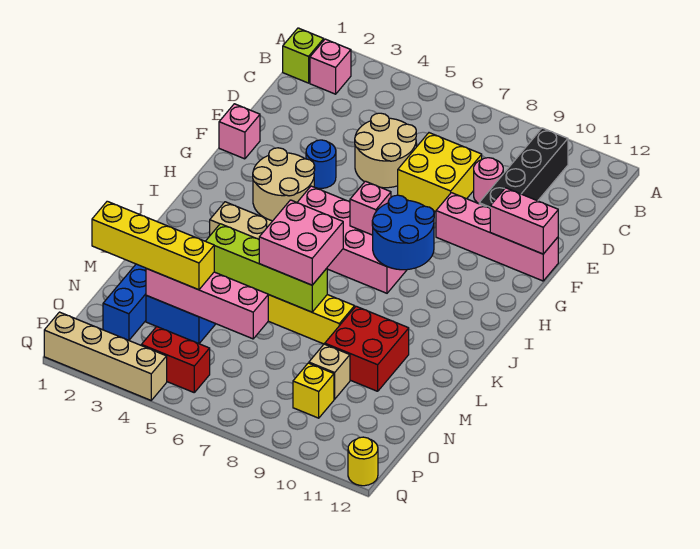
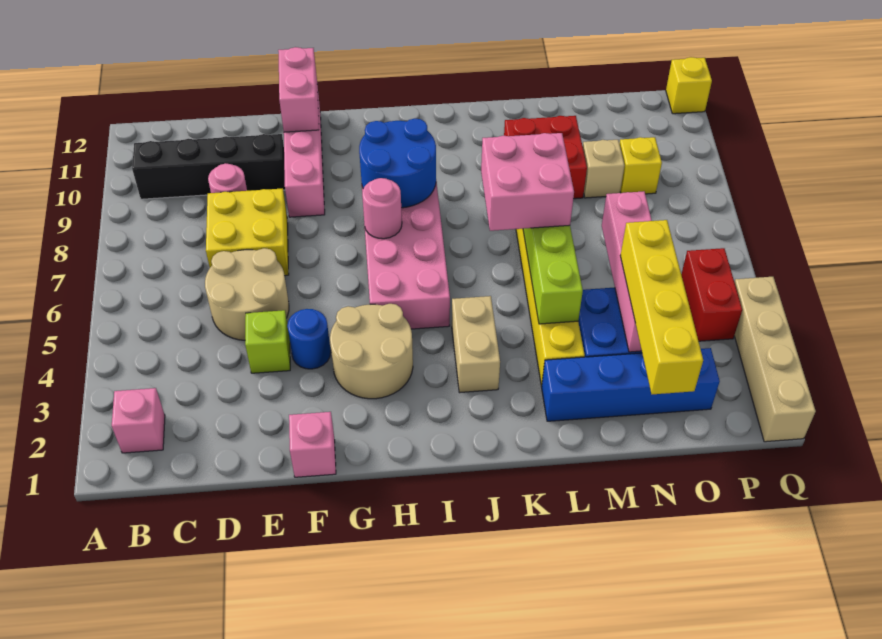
lime brick B1 level 1 -> lime brick E4 level 1
pink brick H7 level 2 -> pink round brick H7 level 2
yellow round brick Q12 level 1 -> yellow brick Q12 level 1

